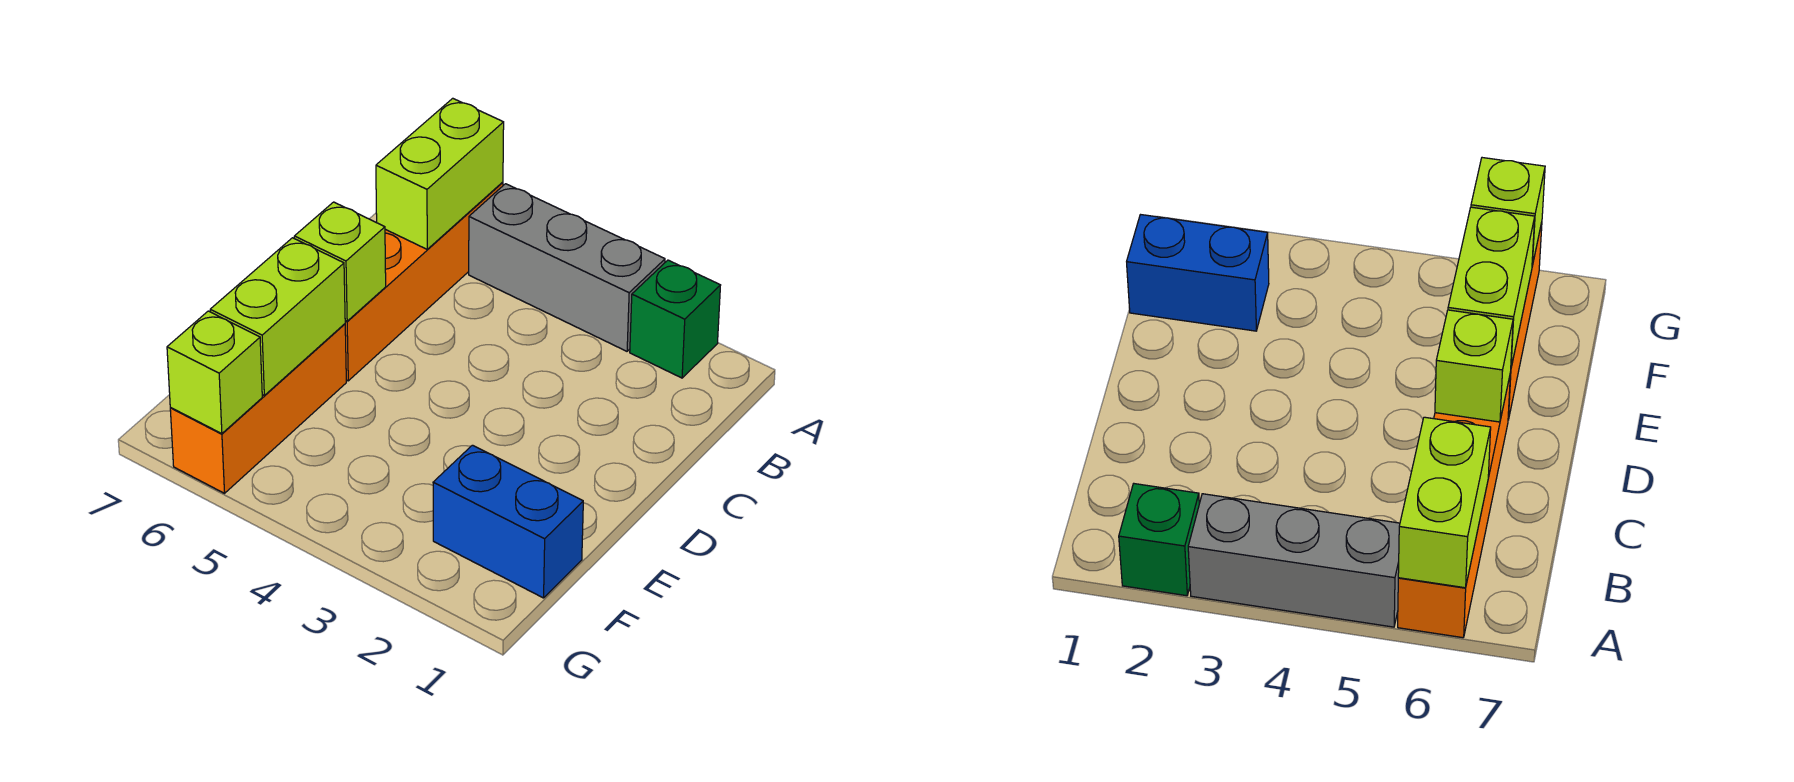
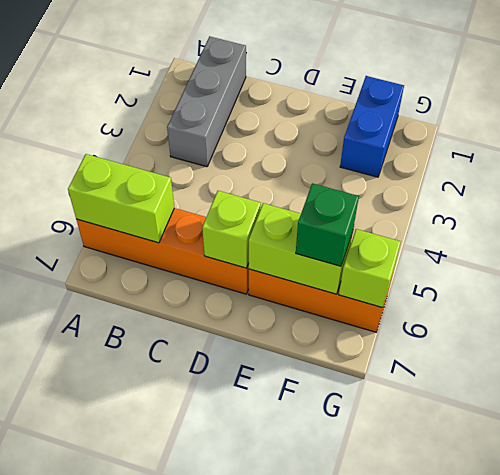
green brick A2 level 1 -> green brick F6 level 3
grey brick A3:A5 level 1 -> grey brick B1:B3 level 1

